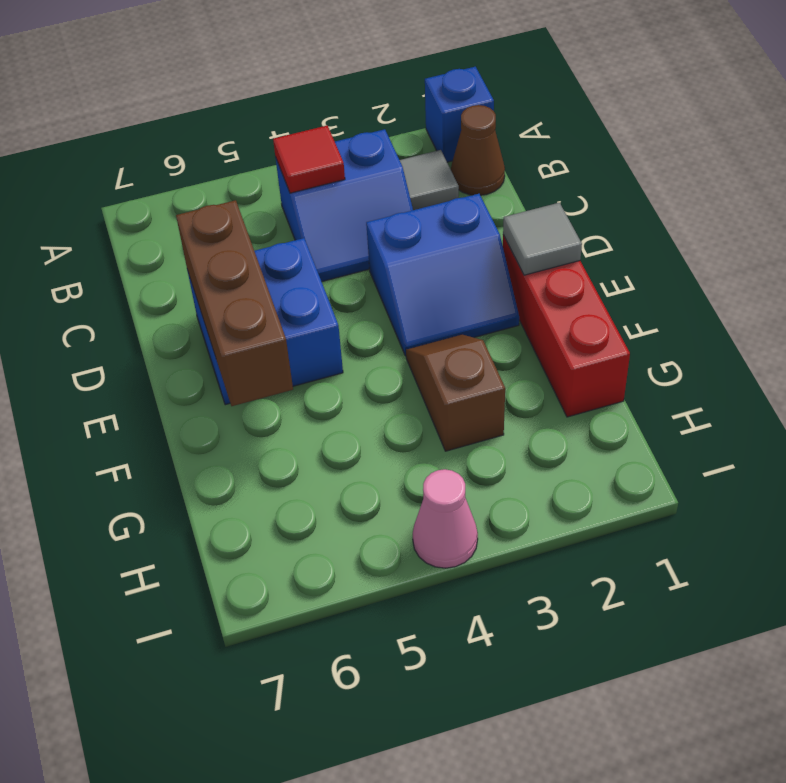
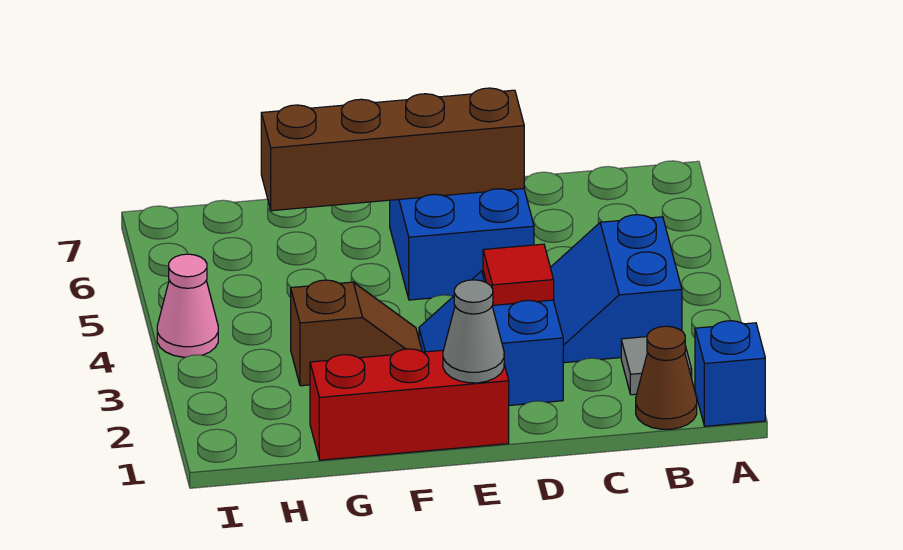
red tile B4 level 2 -> red tile D3 level 2
brown brick D6:F6 level 2 -> brown brick D6:G6 level 2
grey tile E1 level 2 -> grey cone E1 level 2

